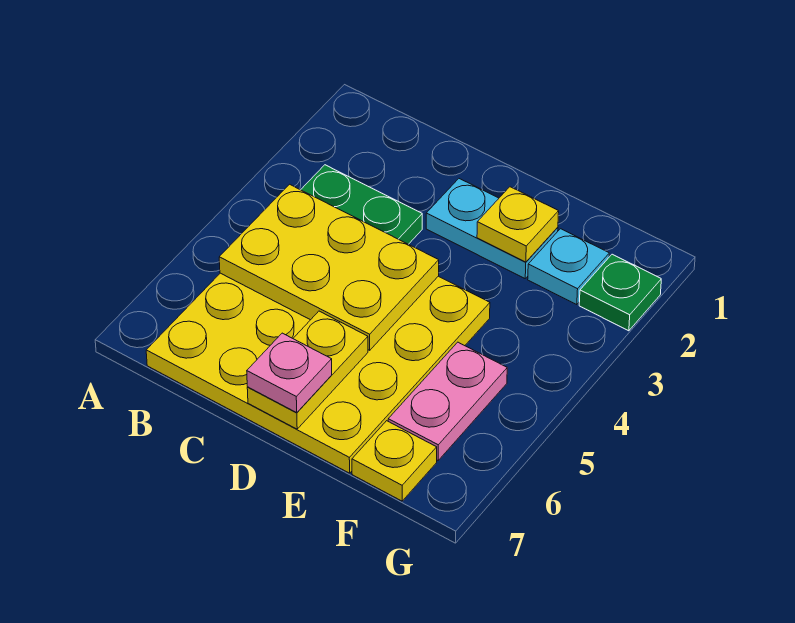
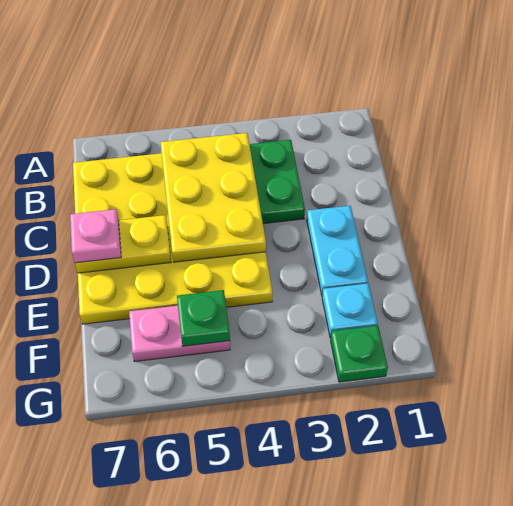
yellow plate E2 level 2 -> none
none -> green plate F5 level 2
yellow plate F7 level 1 -> none

